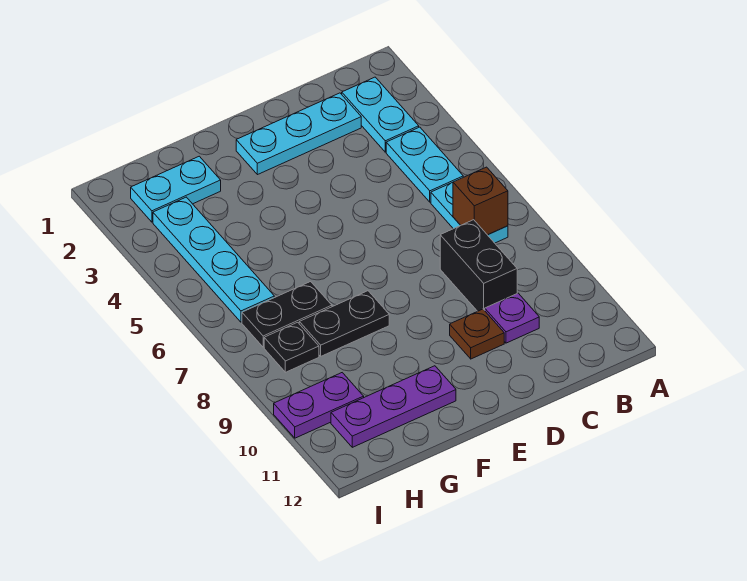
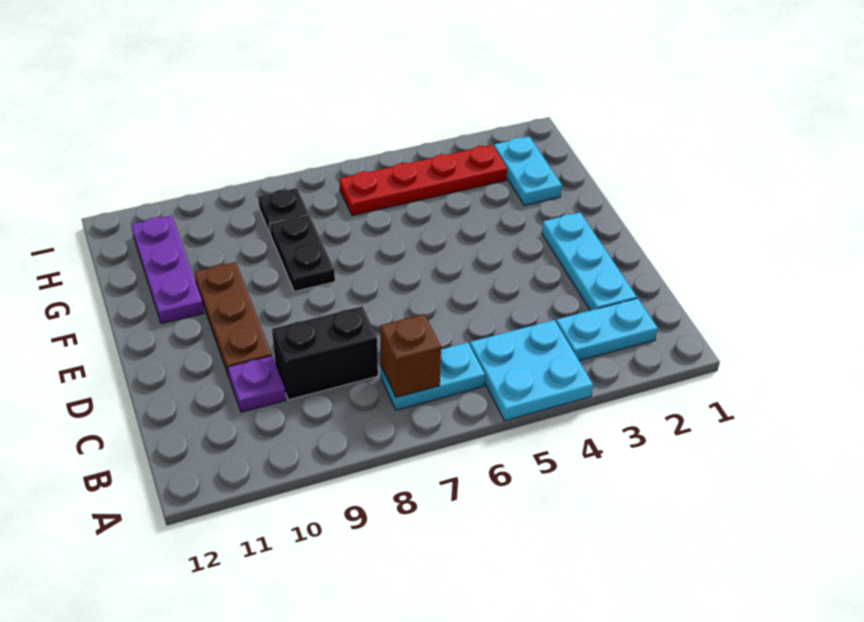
cyan plate B4:B5 level 1 -> cyan plate A4:B5 level 1
brown plate D10 level 1 -> brown plate D10:F10 level 1
black plate G7:H7 level 1 -> none
cyan plate H3:H6 level 1 -> red plate H3:H6 level 1
purple plate H10:I10 level 1 -> none

